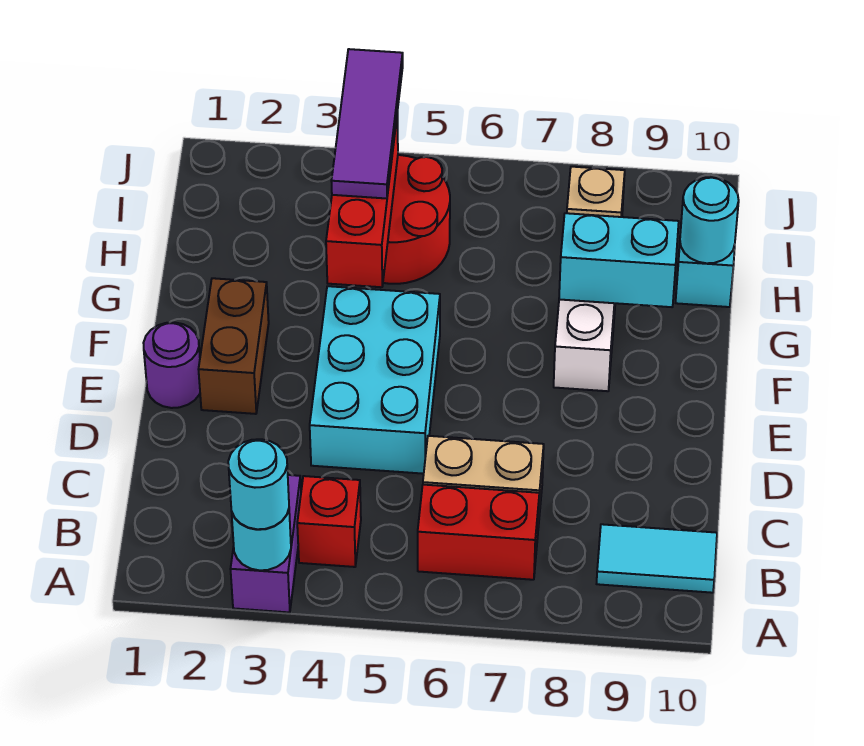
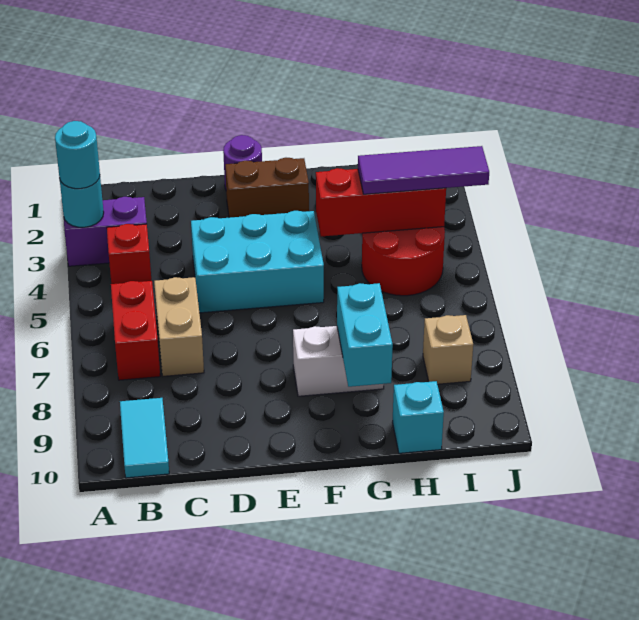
cyan round brick H10 level 2 -> none

